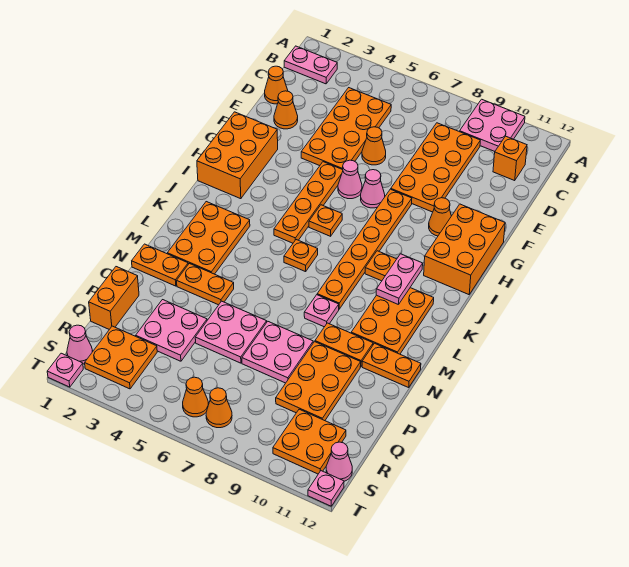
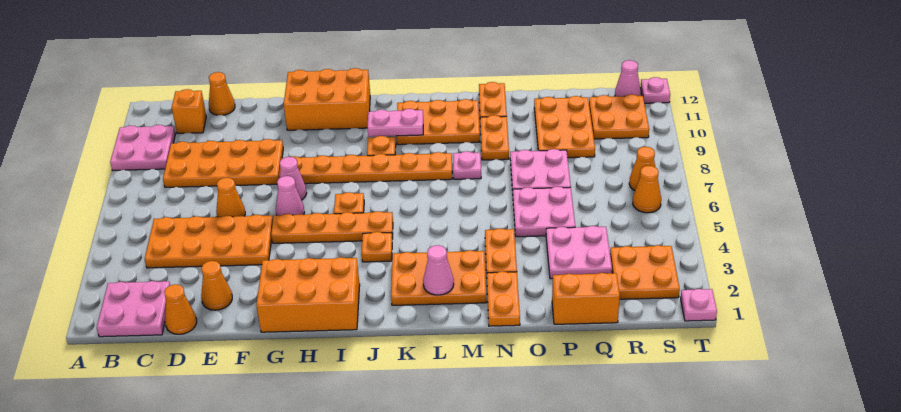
pink plate B1:B2 level 1 -> pink plate B1:C2 level 1
orange cone G10 level 1 -> orange cone D12 level 1
orange plate K6 level 1 -> orange plate J4 level 1
orange plate O9:Q10 level 1 -> orange plate P9:Q11 level 1
pink cone S1 level 1 -> pink cone L2 level 2

